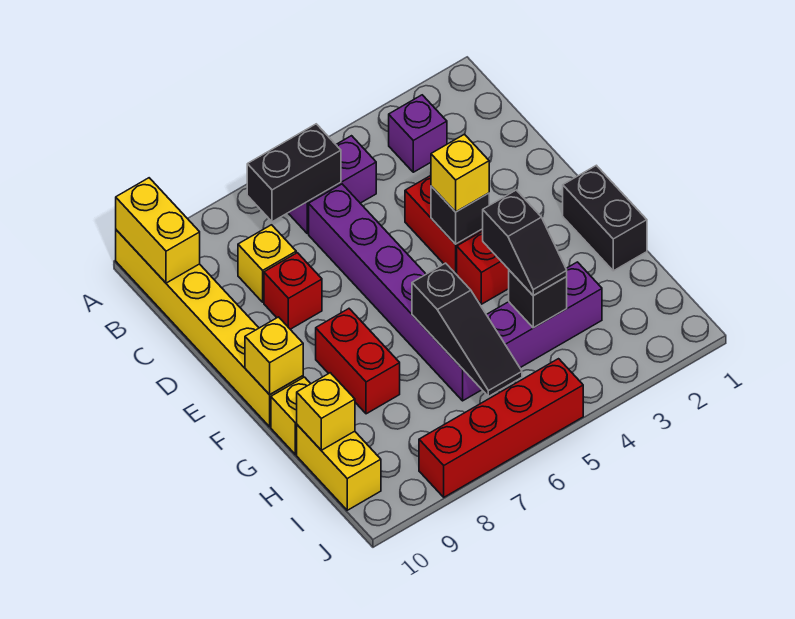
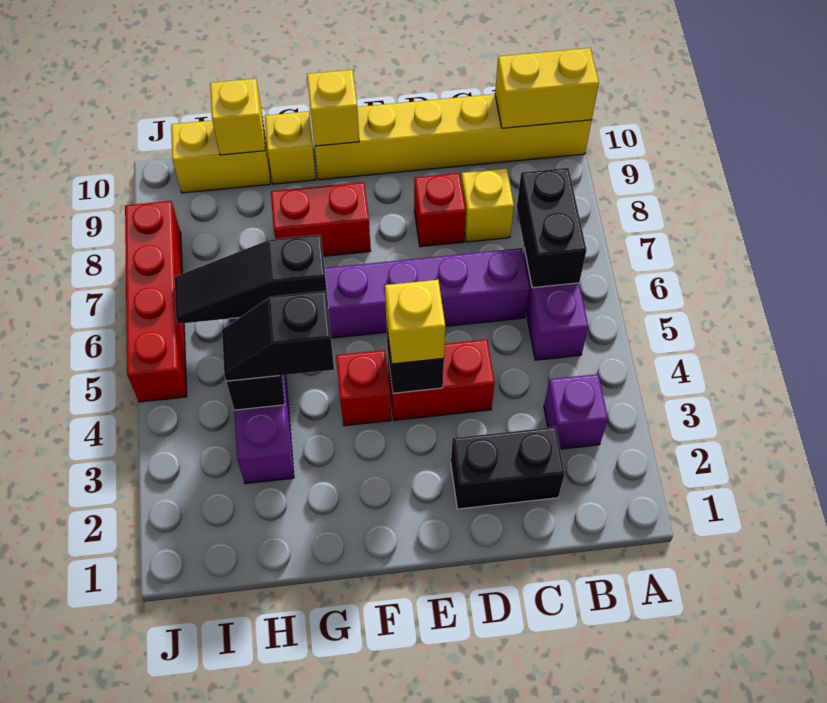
black brick F1:G1 level 1 -> black brick C2:D2 level 1

